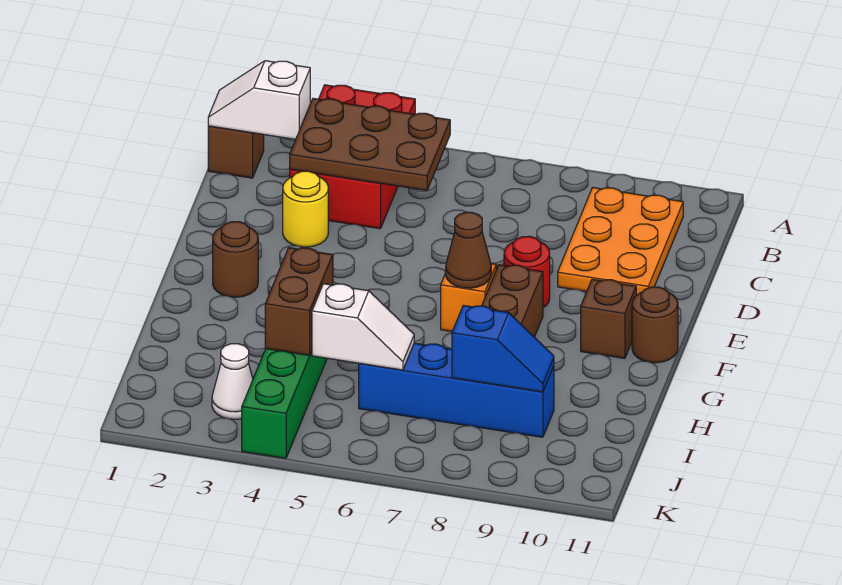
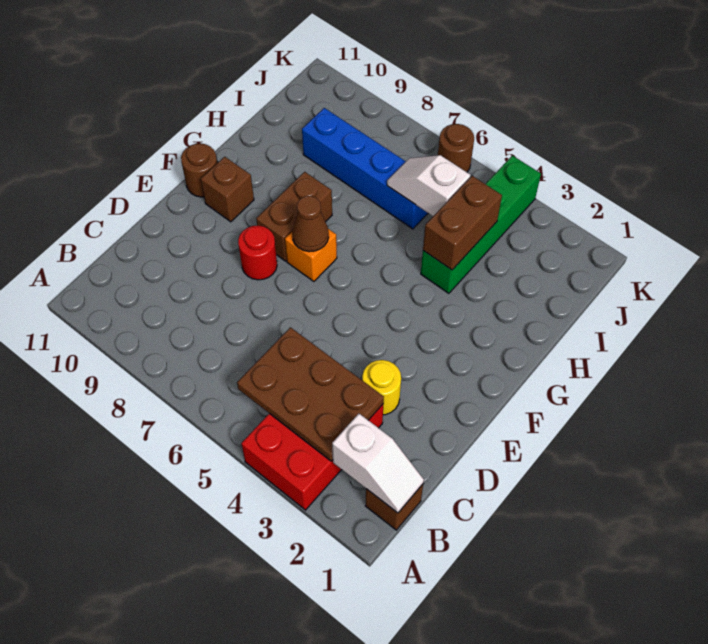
orange plate B9:D10 level 1 -> none
brown round brick F2 level 1 -> brown round brick K6 level 1
blue slope I8:I9 level 2 top 8 -> none
white cone J3 level 1 -> none

